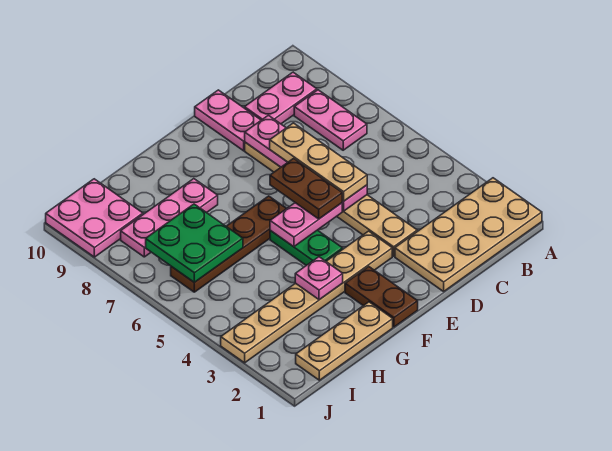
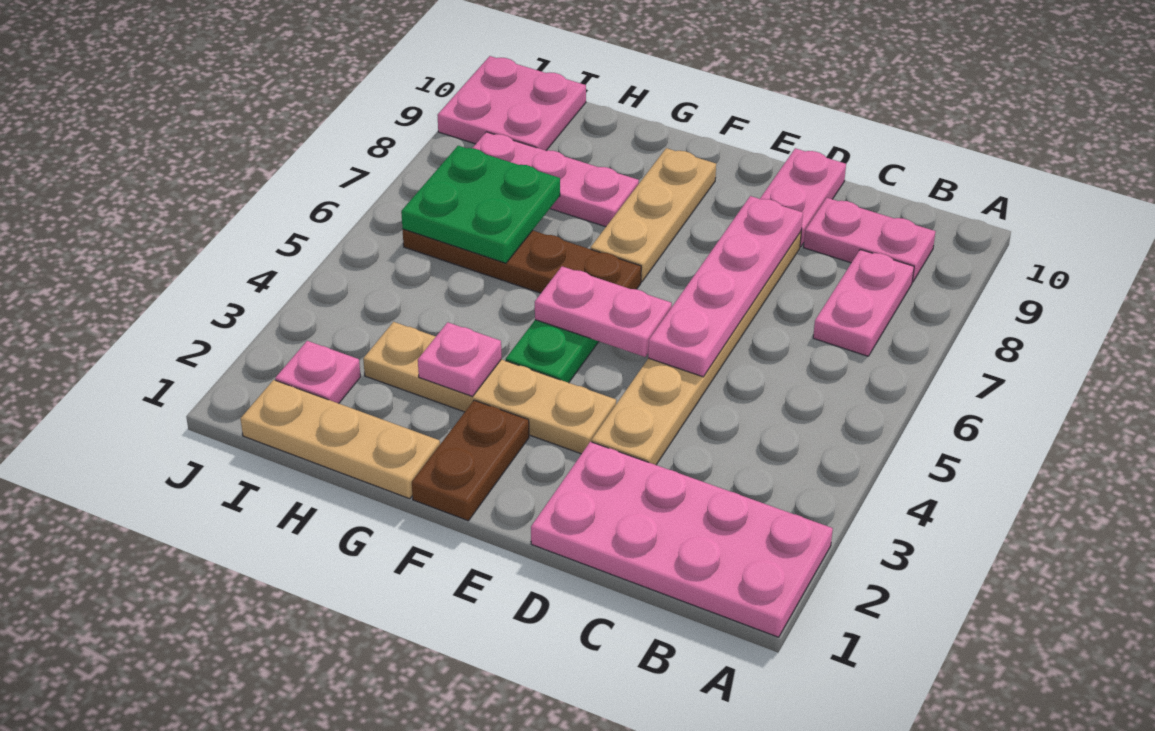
tan plate A1:D2 level 1 -> pink plate A1:D2 level 1
tan plate D5:D7 level 3 -> tan plate F7:F9 level 1
tan plate E3:J3 level 1 -> tan plate E3:H3 level 1
brown plate E5:E6 level 3 -> none
none -> pink plate I2 level 1

